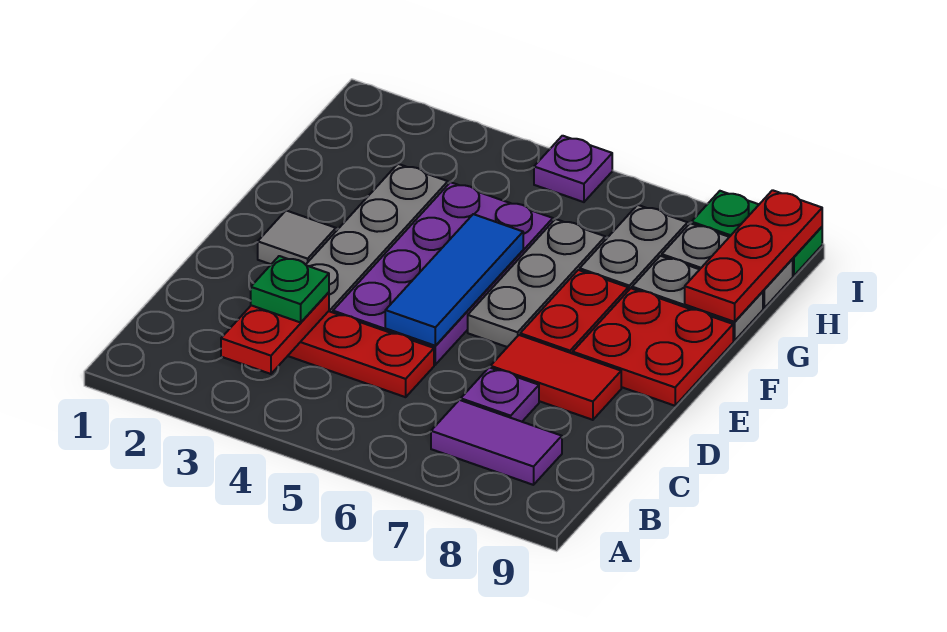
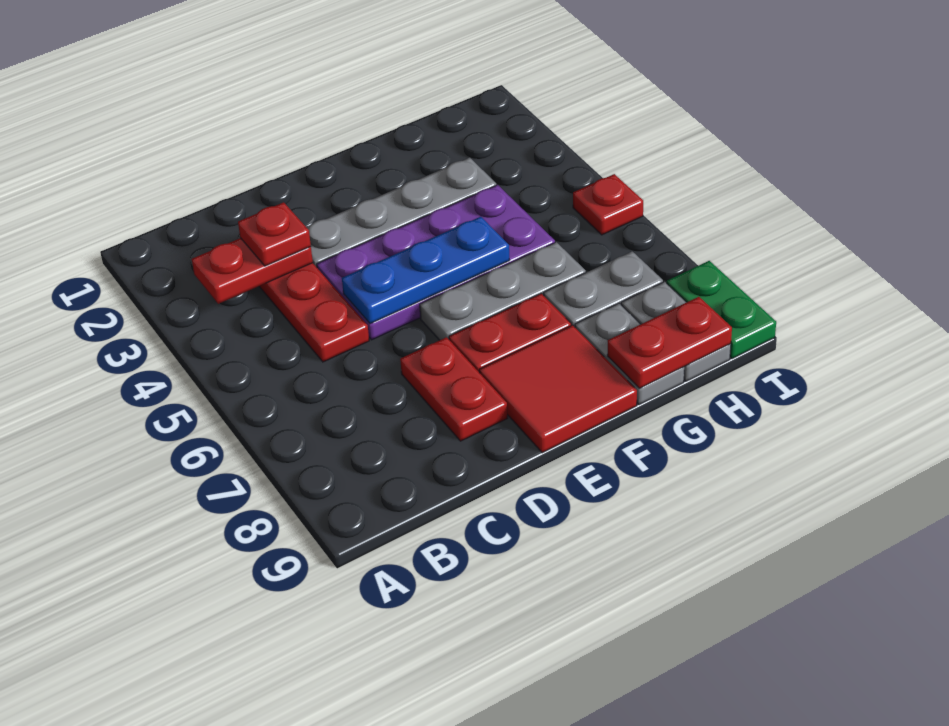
purple tile B7:B8 level 1 -> none
green plate C3 level 3 -> red plate C3 level 3
purple plate C7 level 1 -> none
blue tile D5:F5 level 2 -> blue plate D5:F5 level 2
red tile D7:D8 level 1 -> red plate D7:D8 level 1
grey tile E2 level 1 -> none
red plate E8:F9 level 1 -> red tile E8:F9 level 1
red plate G9:I9 level 2 -> red plate G9:H9 level 2
purple plate I5 level 1 -> red plate I5 level 1

